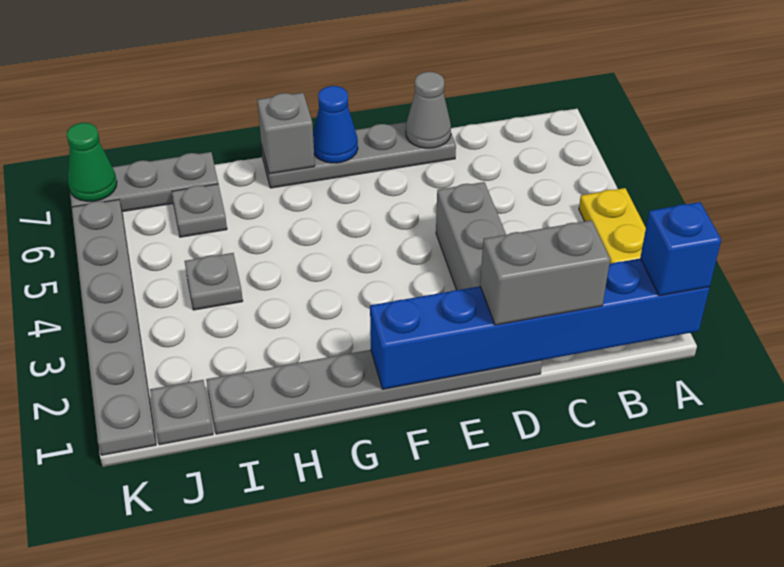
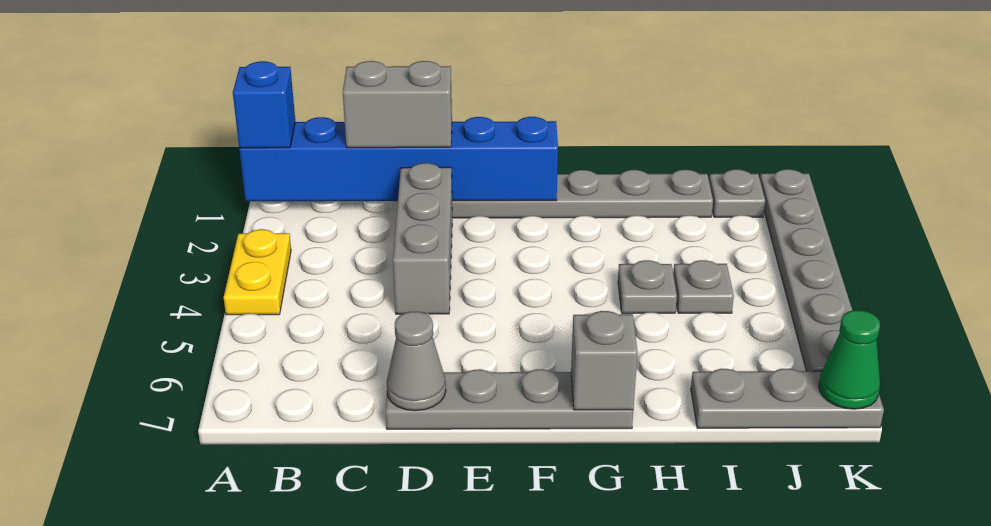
blue cone F7 level 2 -> none
grey plate I6 level 1 -> grey plate H4 level 1

